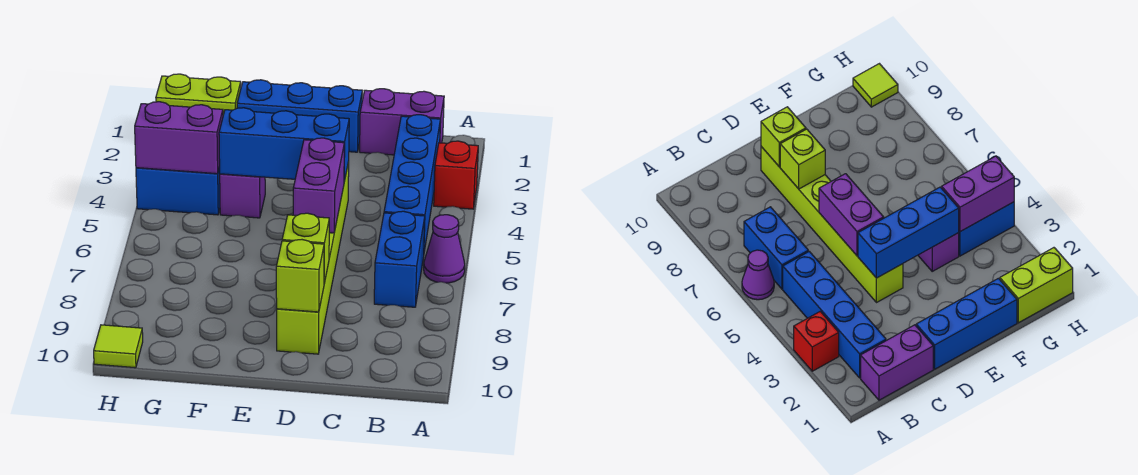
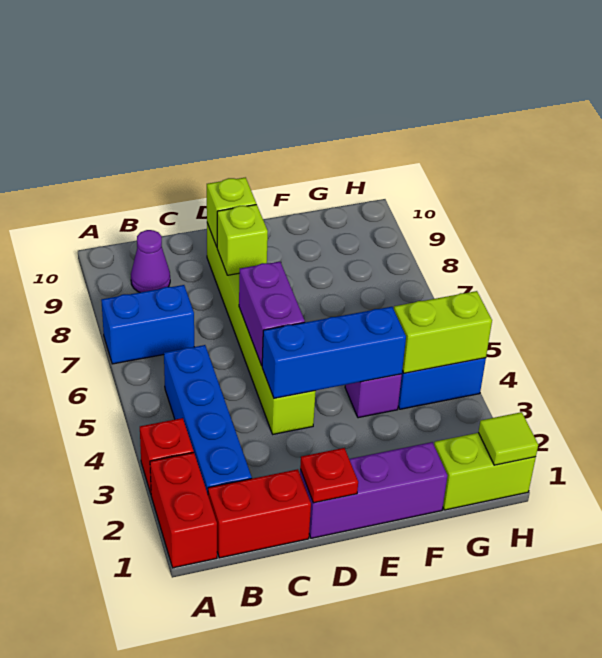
none -> red brick A1:A2 level 1
purple cone A6 level 1 -> purple cone B9 level 1
purple brick B1:C1 level 1 -> red brick B1:C1 level 1
blue brick B6:B7 level 1 -> blue brick A7:B7 level 1
blue brick D1:F1 level 1 -> purple brick D1:F1 level 1
none -> red plate D1 level 2
purple brick G4:H4 level 2 -> lime brick G4:H4 level 2
lime tile H10 level 1 -> lime tile H1 level 2

